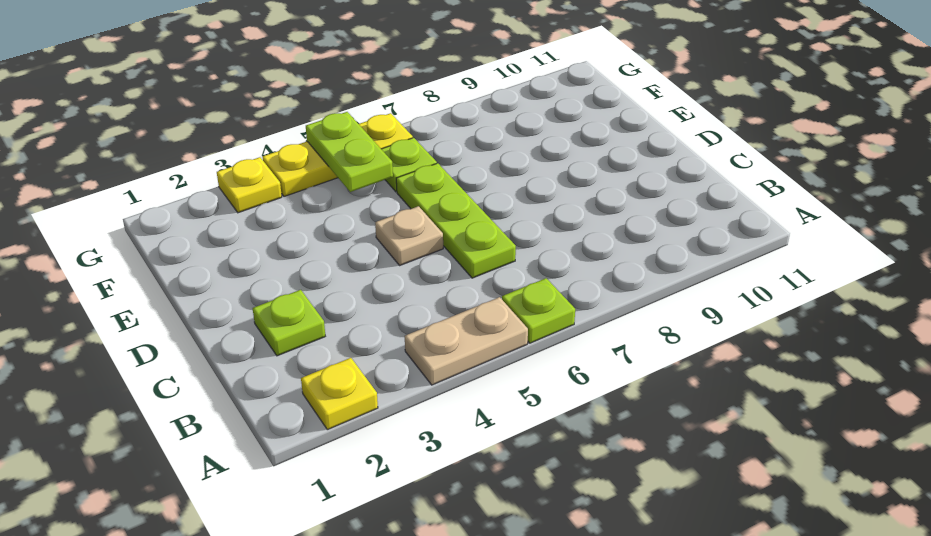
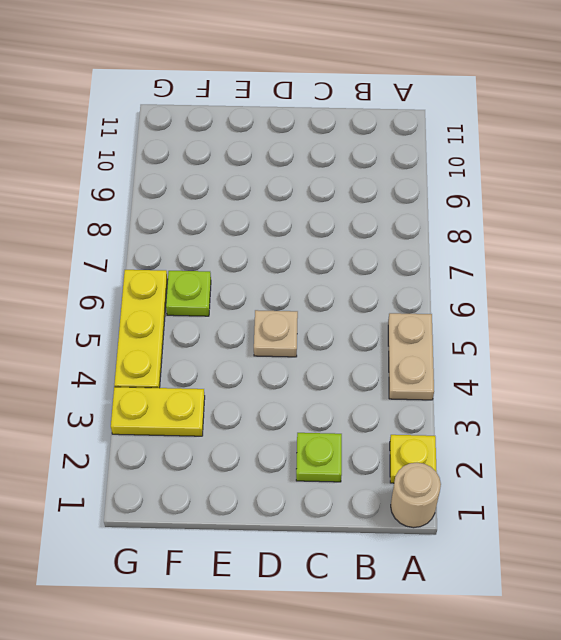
none -> tan round brick A1 level 1
lime plate A6 level 1 -> none
lime plate C6:E6 level 1 -> none
lime plate F5:G5 level 2 -> none
yellow plate G3 level 1 -> yellow plate F3:G3 level 1

